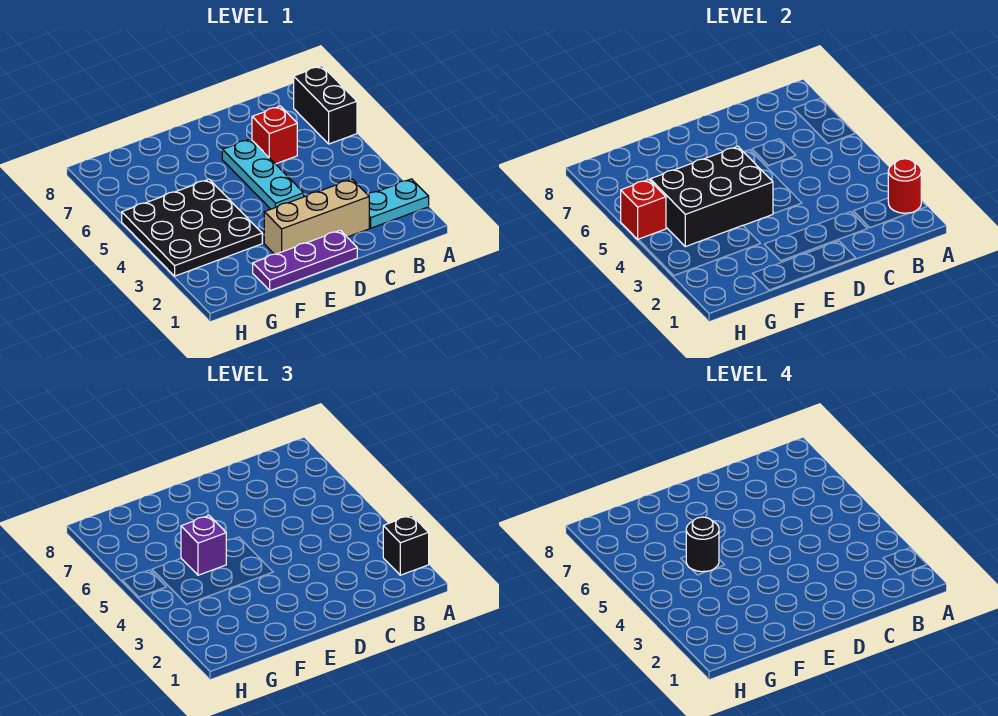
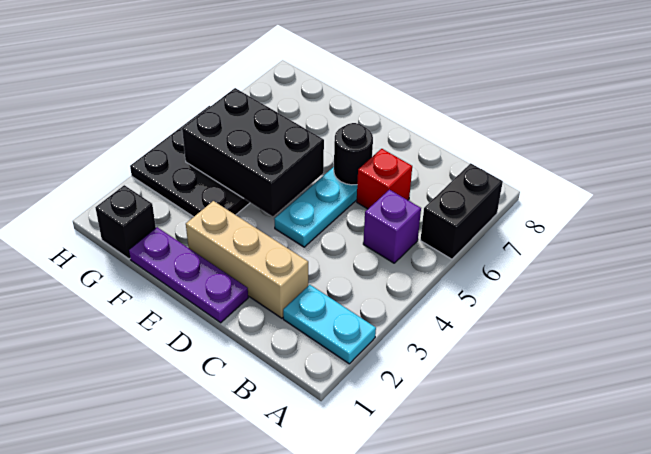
red round brick A2 level 2 -> none
black brick A2 level 3 -> black brick G1 level 1
purple brick F5 level 3 -> purple brick B5 level 1
black round brick F5 level 4 -> black round brick D6 level 2
red brick H5 level 2 -> none

